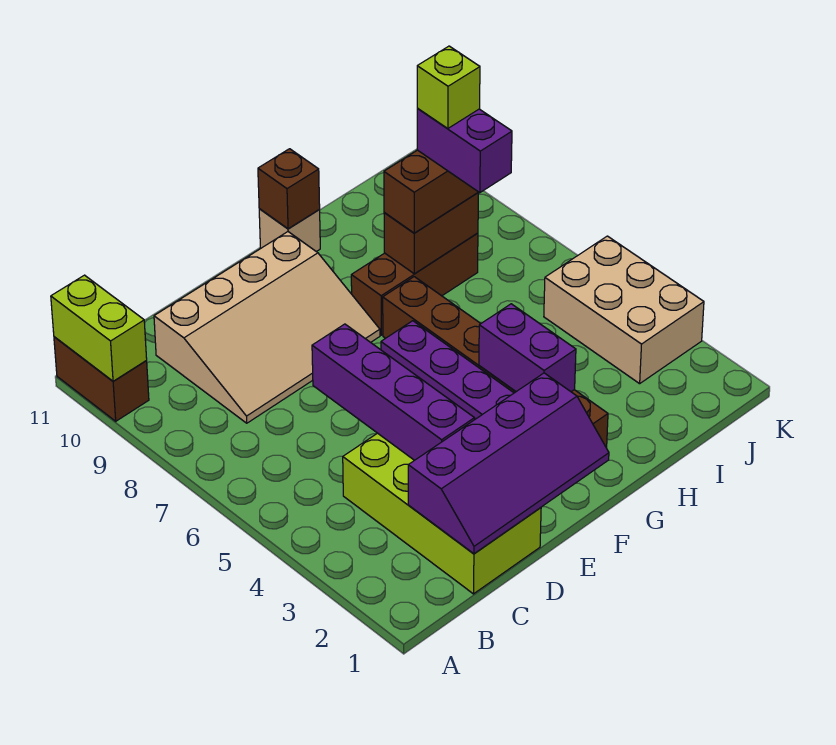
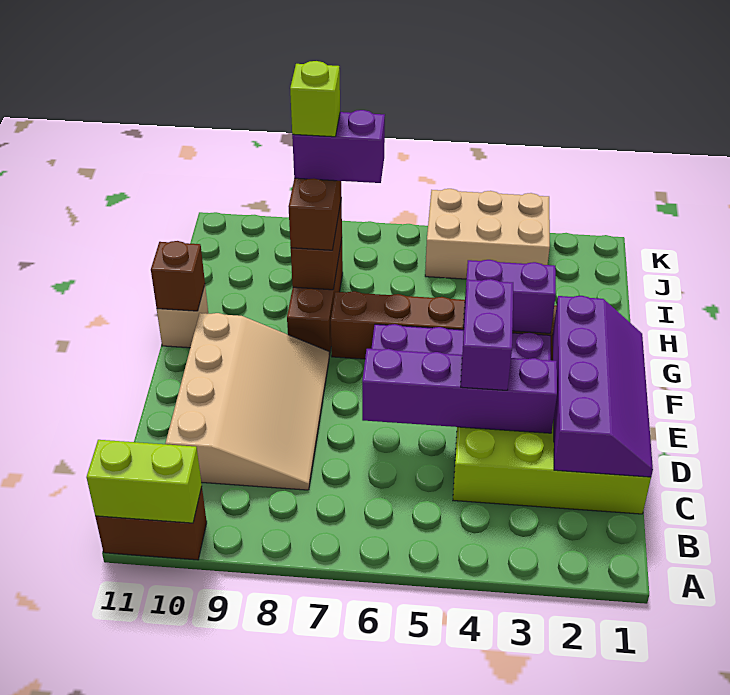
none -> purple brick D4:E4 level 3

